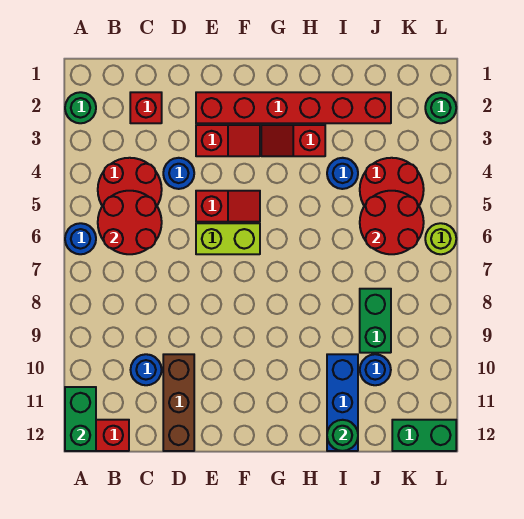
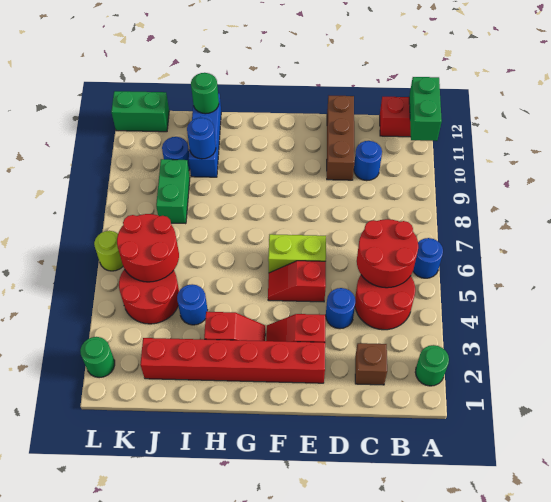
red brick C2 level 1 -> brown brick C2 level 1
none -> blue round brick I10 level 2

